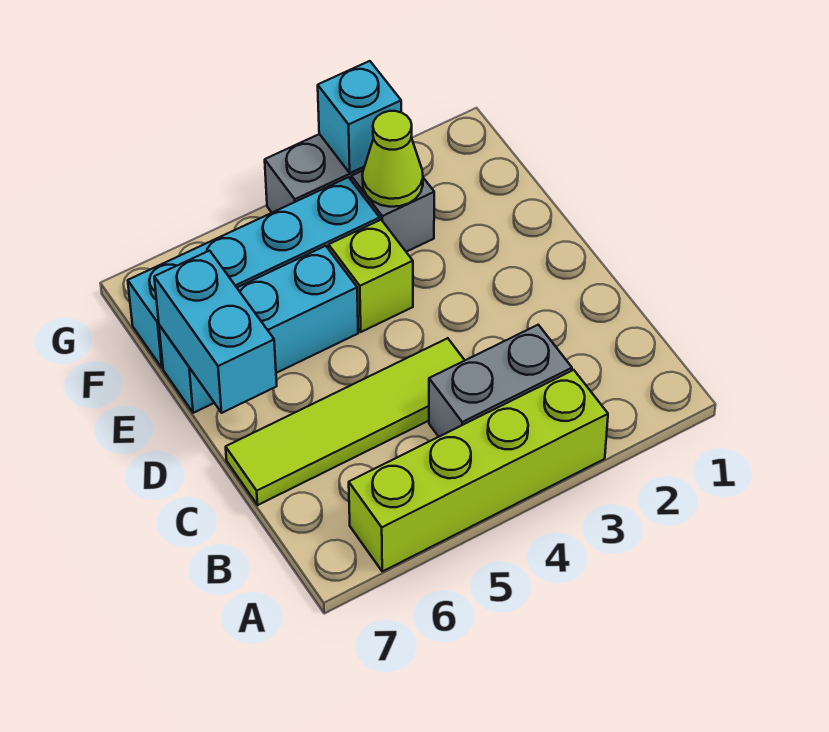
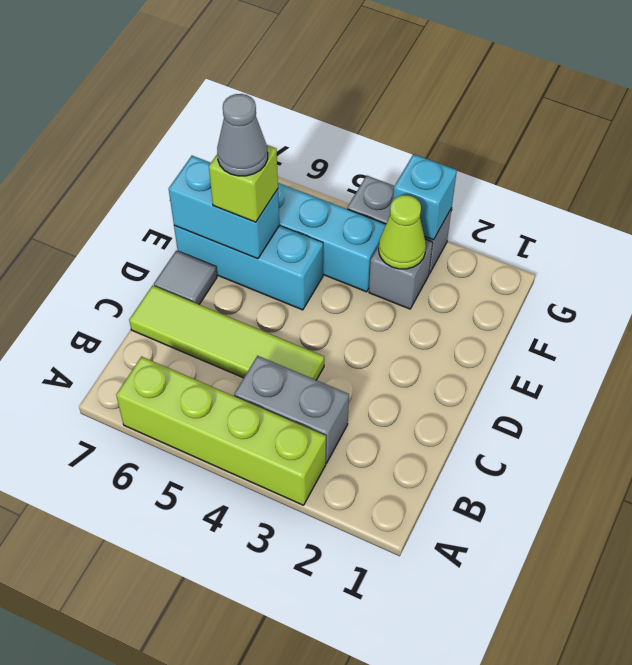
none -> grey tile D7 level 1
cyan brick D7:E7 level 2 -> cyan brick E6:E7 level 2
lime brick E4 level 1 -> lime brick E6 level 3
none -> grey cone E6 level 4

